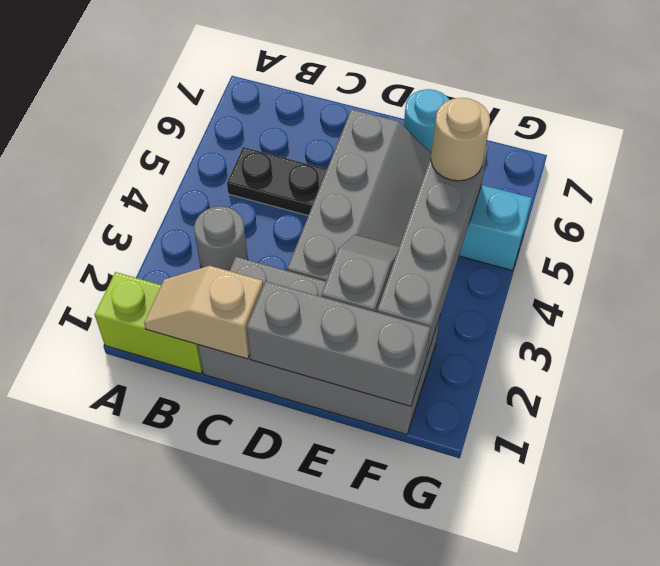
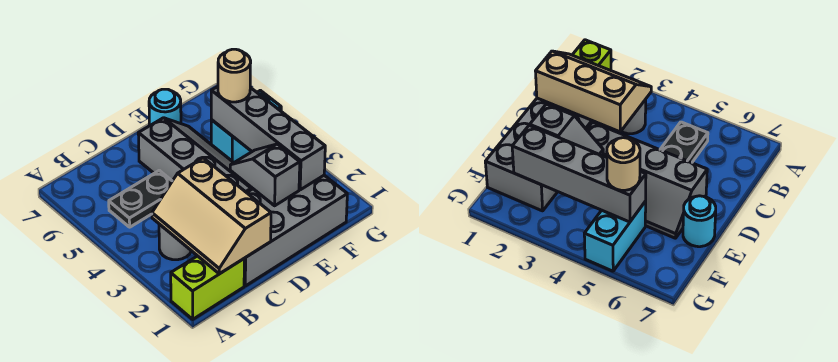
tan slope B1:C1 level 2 top C -> tan slope B1:C3 level 2 top C
grey brick D1:F1 level 2 -> none

